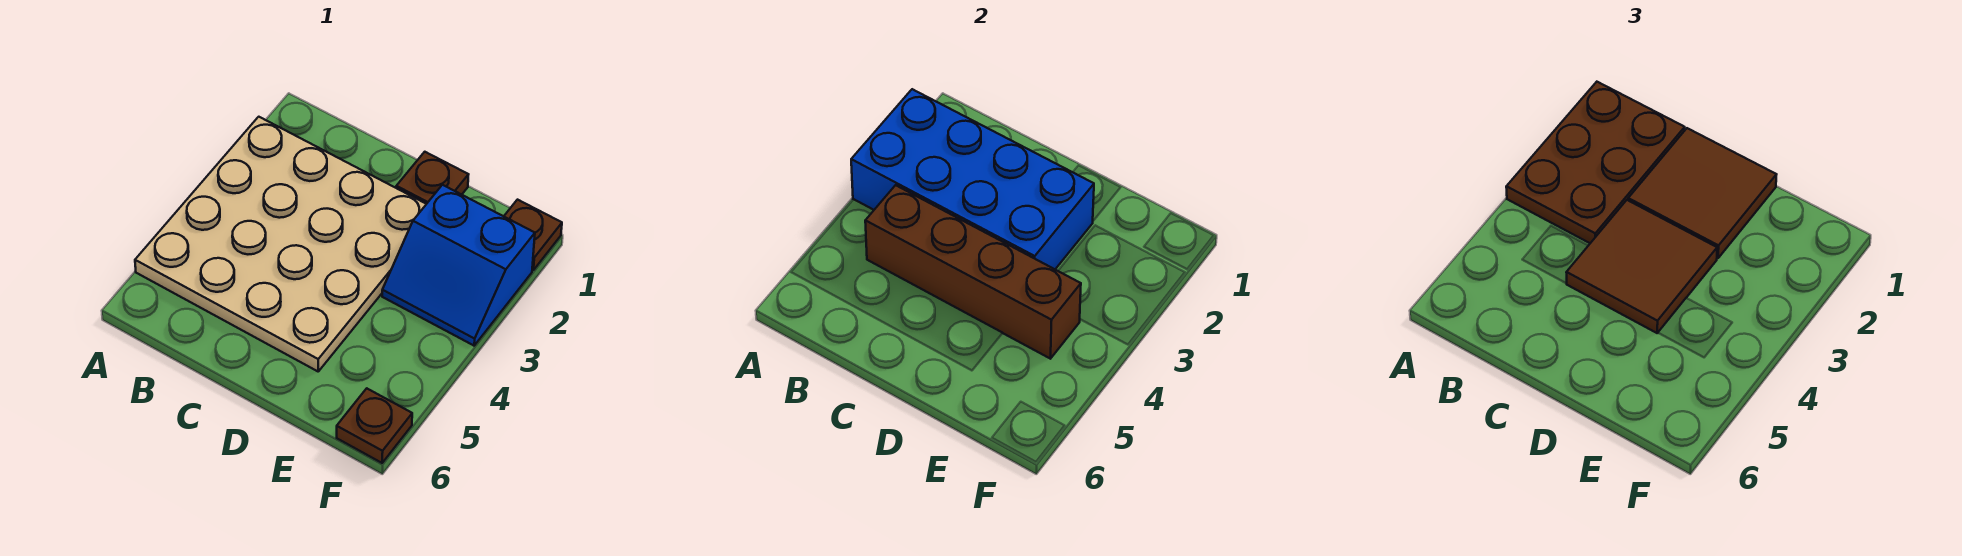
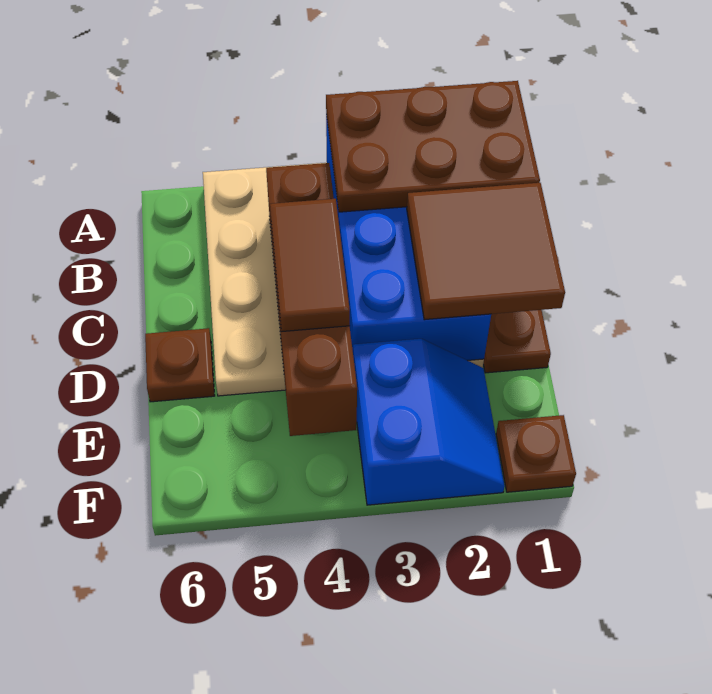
brown tile C3:D4 level 3 -> brown tile C4:D4 level 3
blue slope E2:F3 level 1 top 2 -> blue slope E2:F3 level 1 top 3
brown plate F6 level 1 -> brown plate D6 level 1

